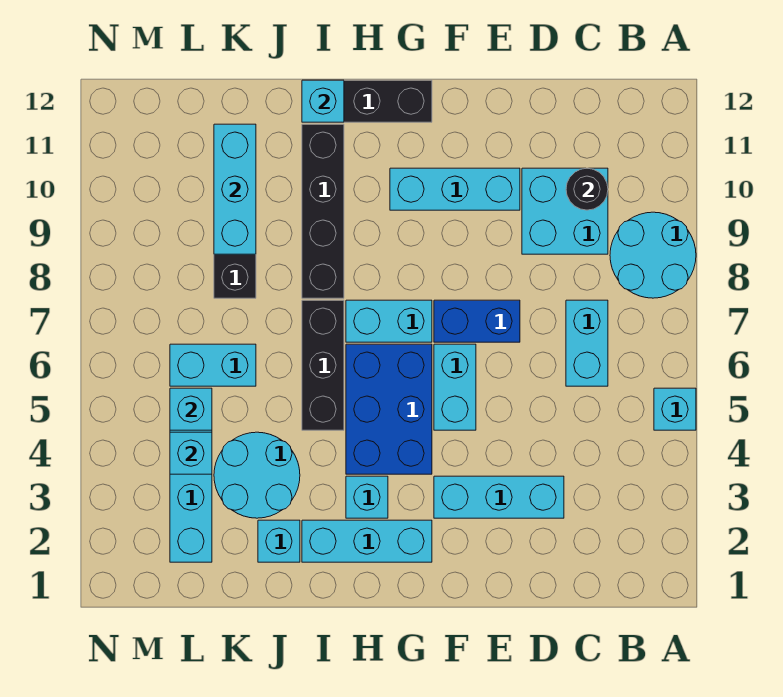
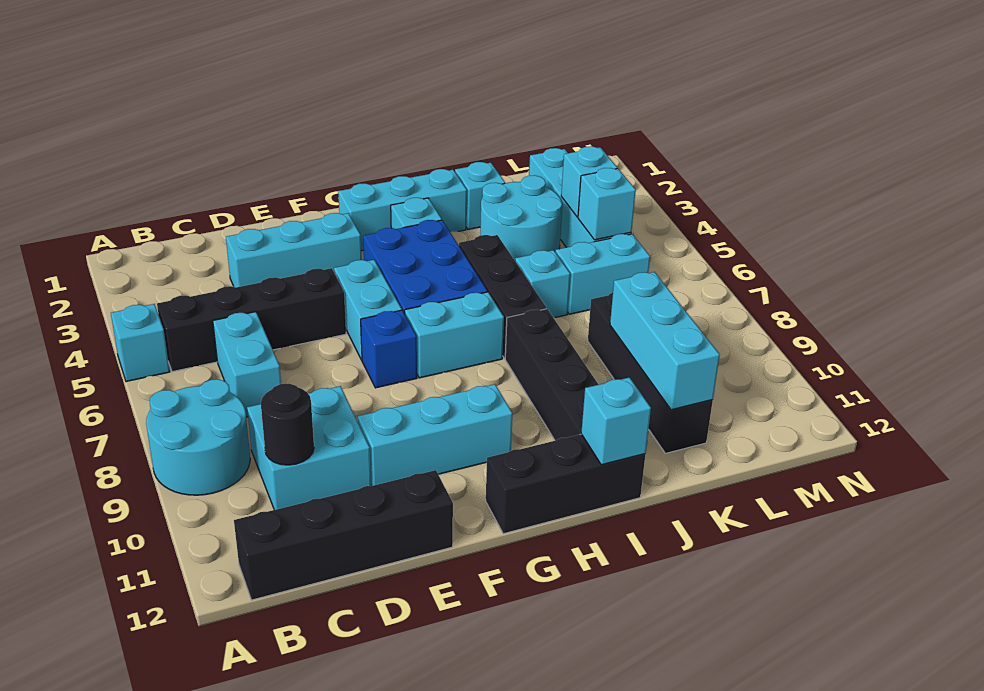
none -> black brick B5:E5 level 1
none -> black brick B12:E12 level 1
blue brick E7:F7 level 1 -> blue brick F7 level 1
none -> cyan brick J6 level 1

